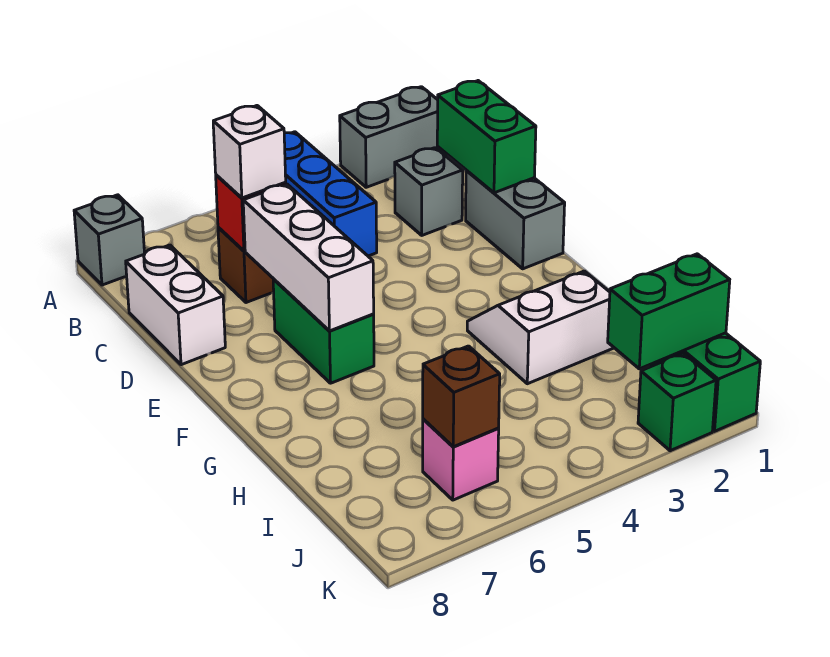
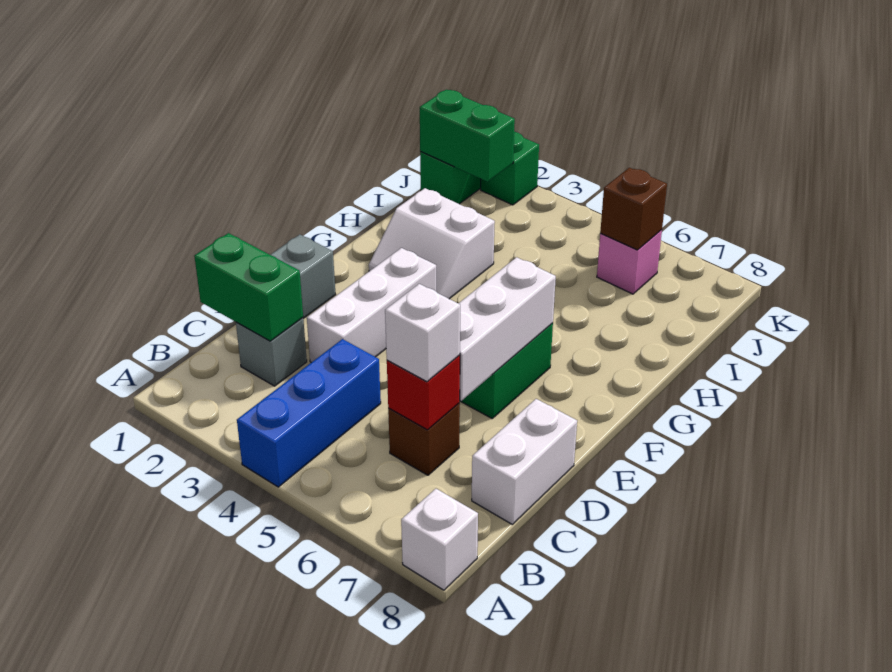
grey brick A1:A2 level 1 -> none
grey brick A8 level 1 -> white brick A8 level 1
green brick C1:D1 level 2 -> green brick C1:C2 level 2
none -> white brick D3:F3 level 1

